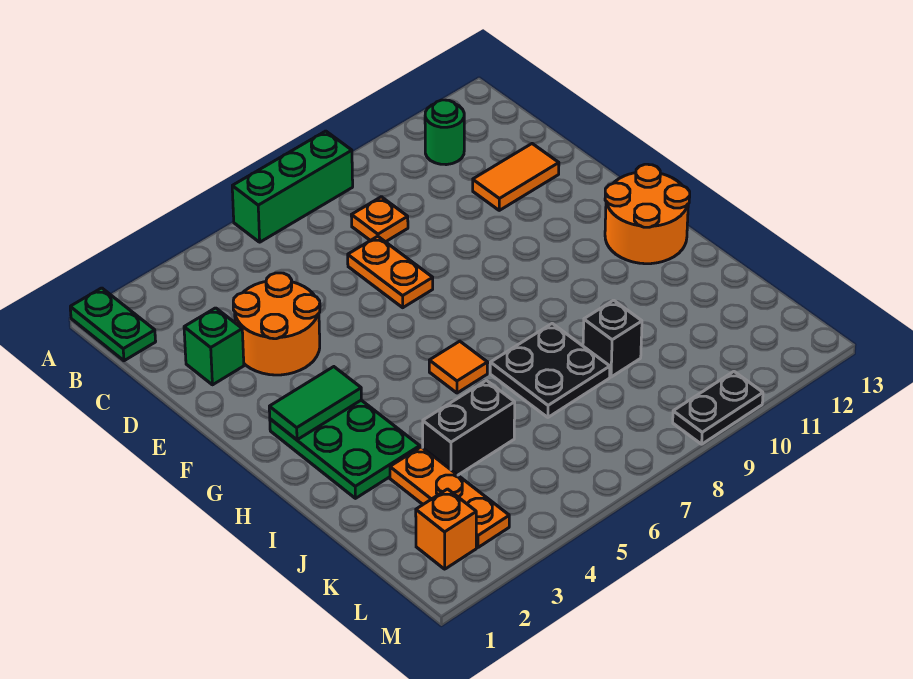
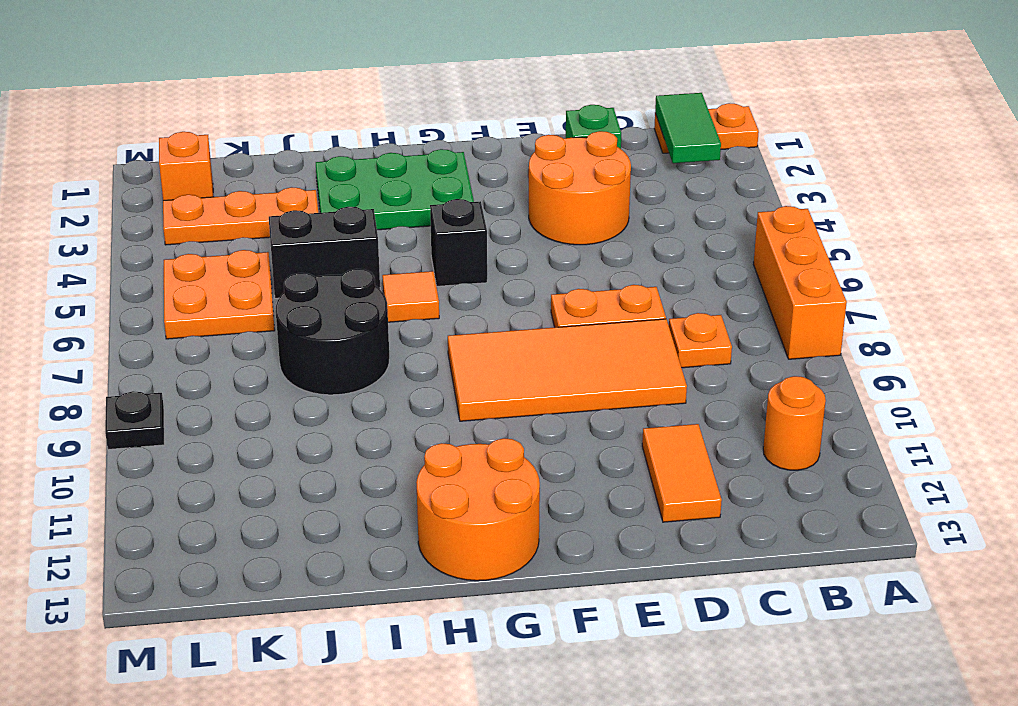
green plate A1:B1 level 1 -> orange plate A1:B1 level 1
green brick A6:A8 level 1 -> orange brick A6:A8 level 1
green round brick B11 level 1 -> orange round brick B11 level 1
none -> orange tile D8:G9 level 1
green tile G2:G3 level 2 -> green tile B1:B2 level 2
black plate I7:J8 level 1 -> black round brick I7:J8 level 1
black brick J4:J5 level 1 -> black brick I5:J5 level 1
black brick J9 level 1 -> black brick G5 level 1
none -> orange plate K5:L6 level 1
black plate M9:M10 level 1 -> black plate M9 level 1

